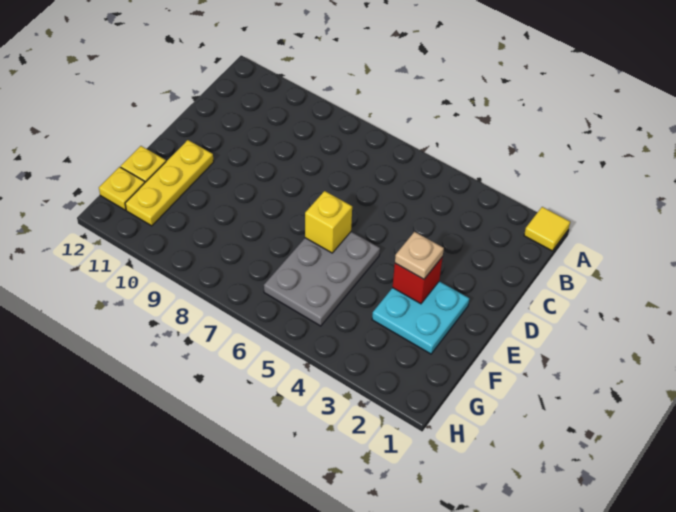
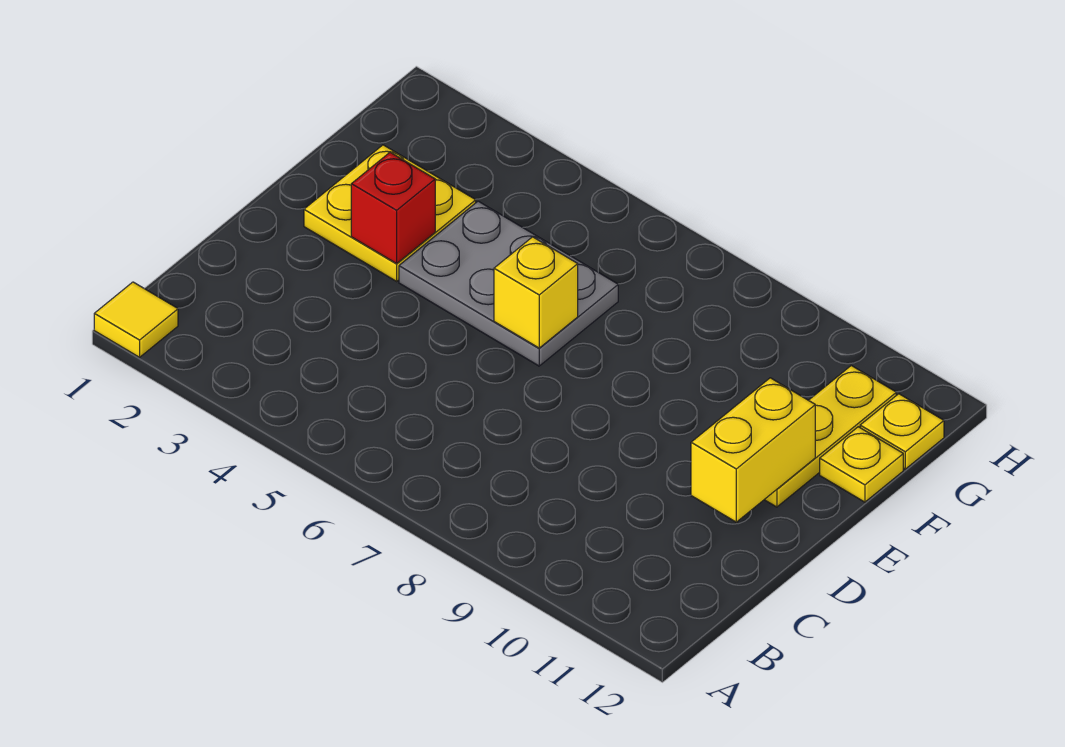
none -> yellow brick D11:E11 level 2
cyan plate E2:F3 level 1 -> yellow plate E2:F3 level 1
tan plate E3 level 3 -> none
grey plate E5:G6 level 1 -> grey plate E4:F6 level 1

